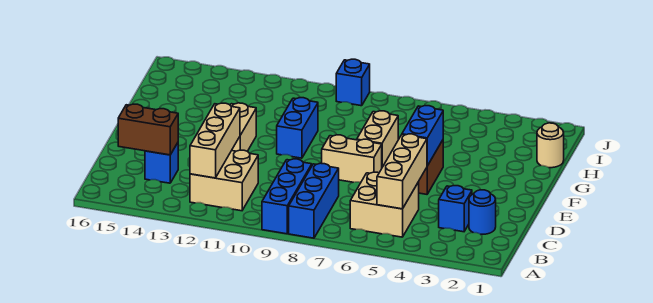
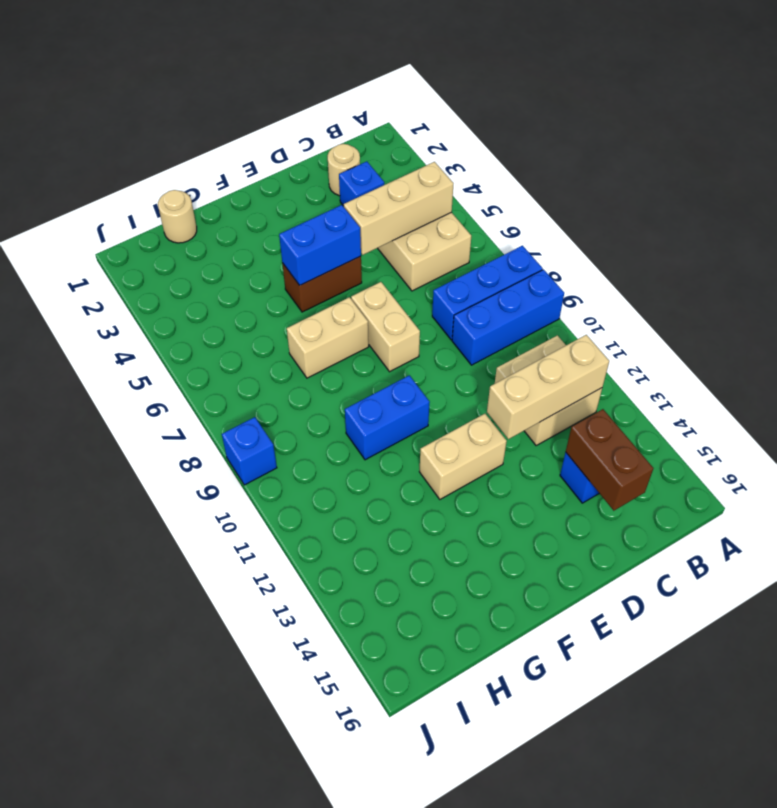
blue round brick C2 level 1 -> tan round brick C2 level 1

